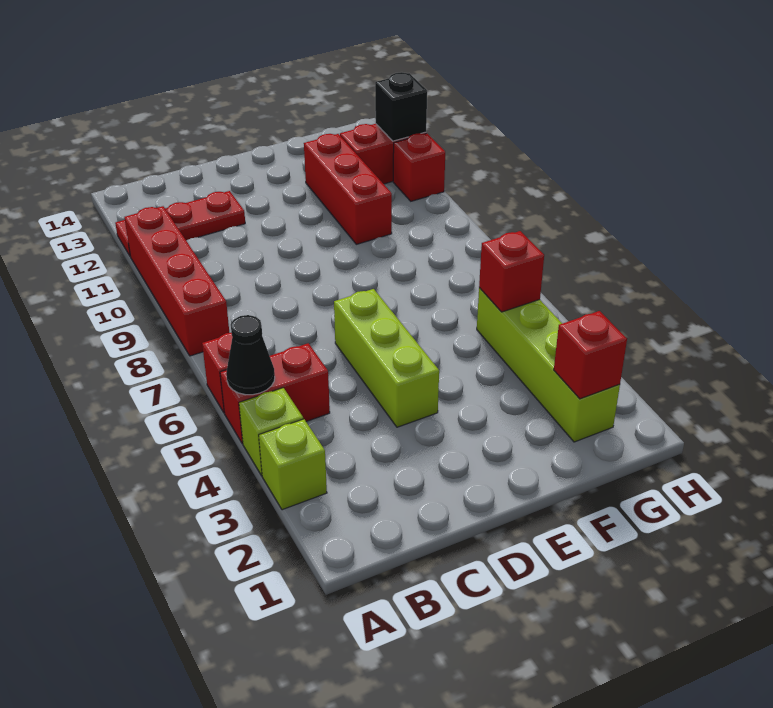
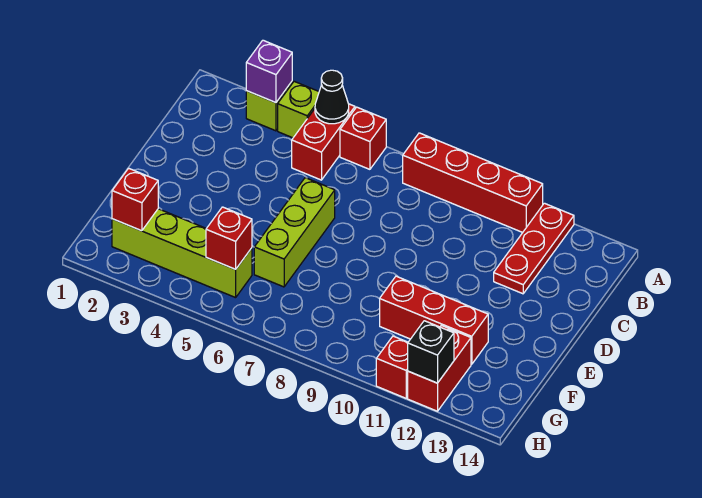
none -> purple brick A3 level 2
lime brick D4:D6 level 1 -> lime brick D6:F6 level 1

